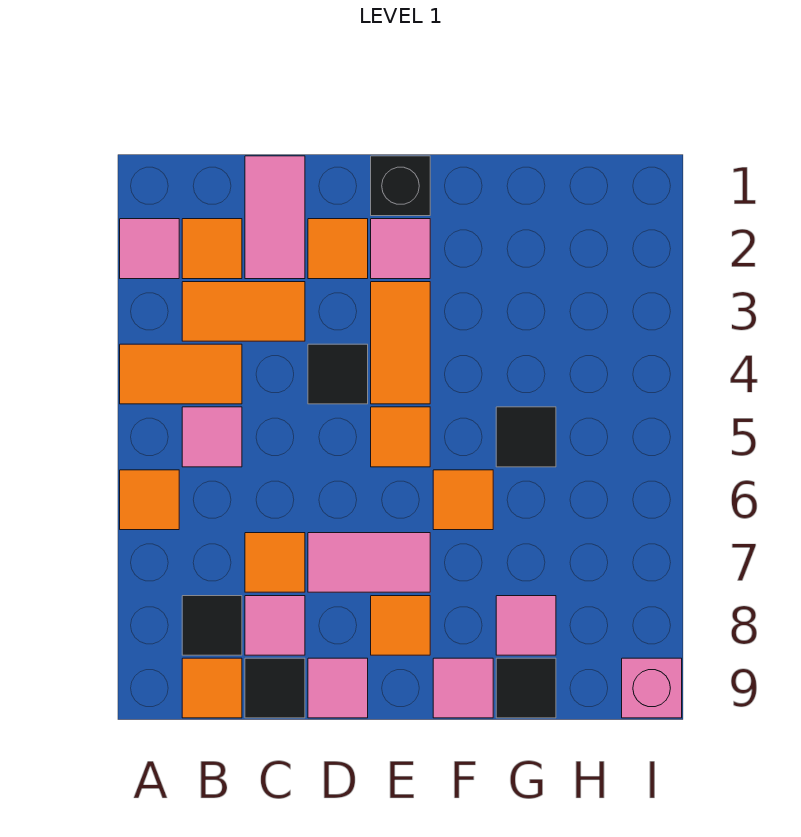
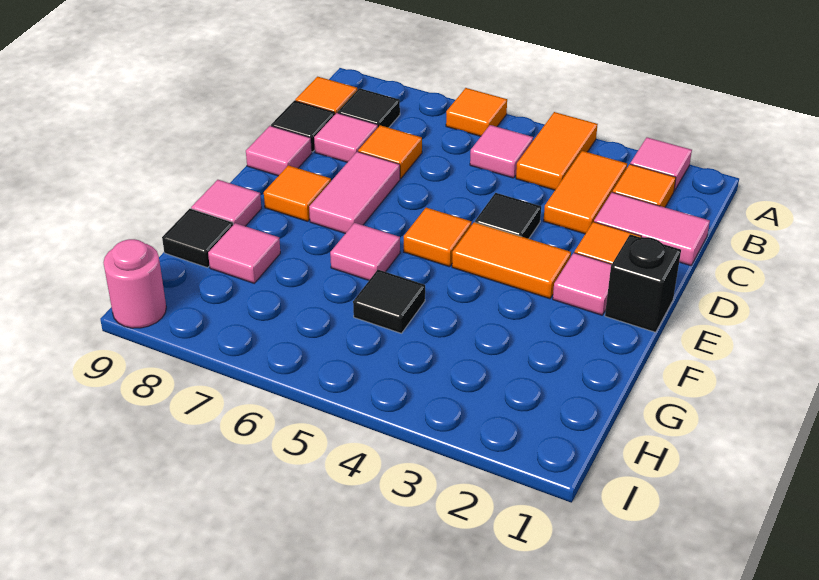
orange tile F6 level 1 -> pink tile F6 level 1
pink brick I9 level 1 -> pink round brick I9 level 1

